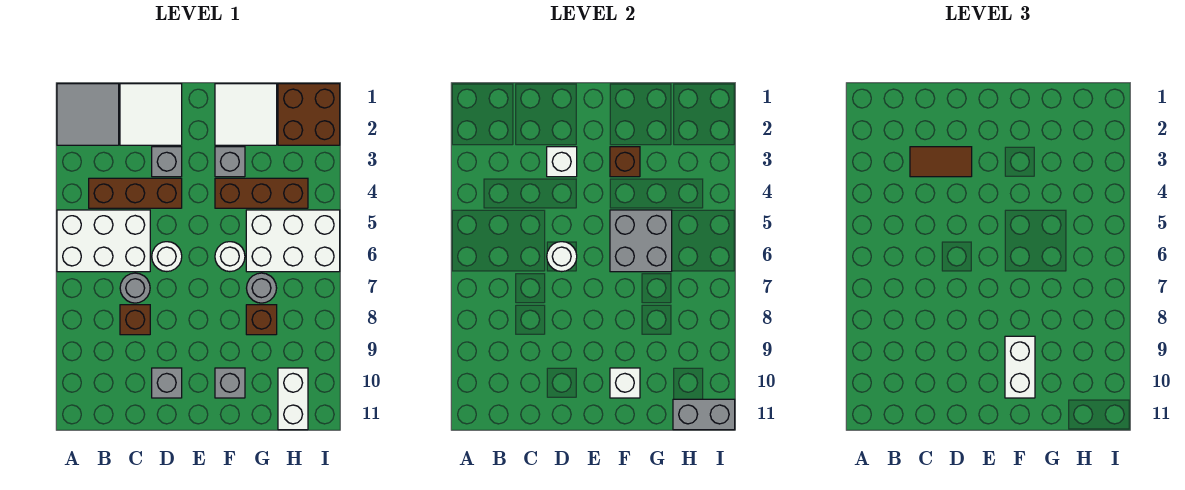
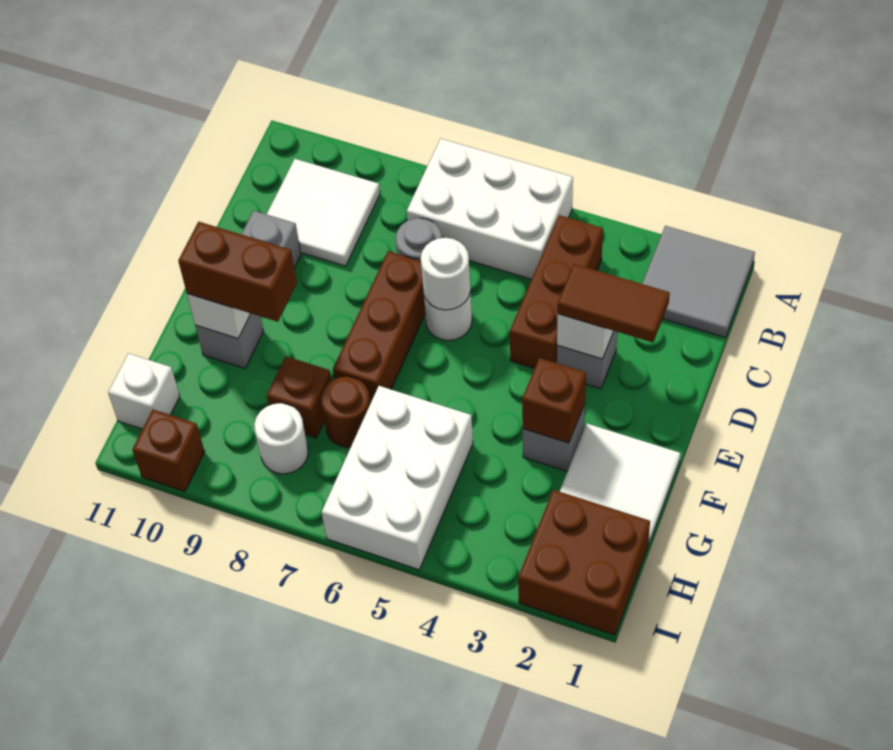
white brick A5:C6 level 1 -> white brick A5:B7 level 1
white tile C1:D2 level 1 -> white tile B9:C10 level 1
brown tile C3:D3 level 3 -> brown tile D2:D3 level 3
brown brick C8 level 1 -> brown brick I10 level 1
brown brick F4:H4 level 1 -> brown brick D7:F7 level 1
grey brick F5:G6 level 2 -> none
white round brick F6 level 1 -> white round brick H8 level 1
white brick F9:F10 level 3 -> brown brick F9:F10 level 3
grey round brick G7 level 1 -> brown round brick G7 level 1
white brick H10:H11 level 1 -> white brick H11 level 1
grey brick H11:I11 level 2 -> none

